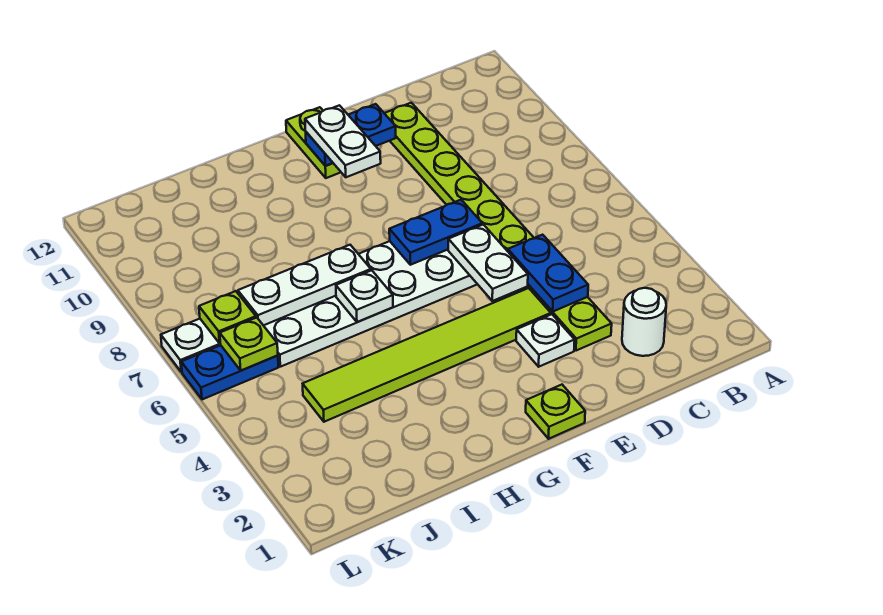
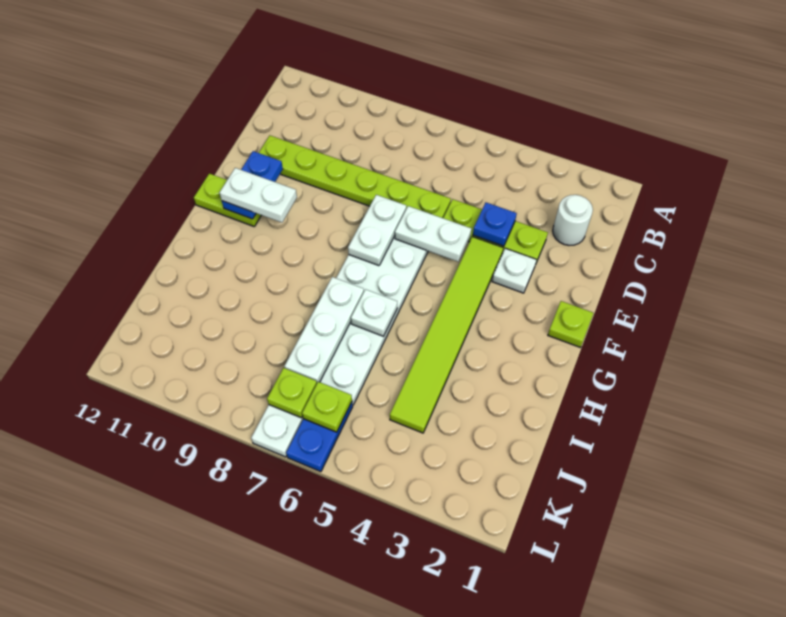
blue plate D4:D5 level 2 -> blue plate D4 level 2
blue plate E7:F7 level 2 -> white plate E7:F7 level 2

